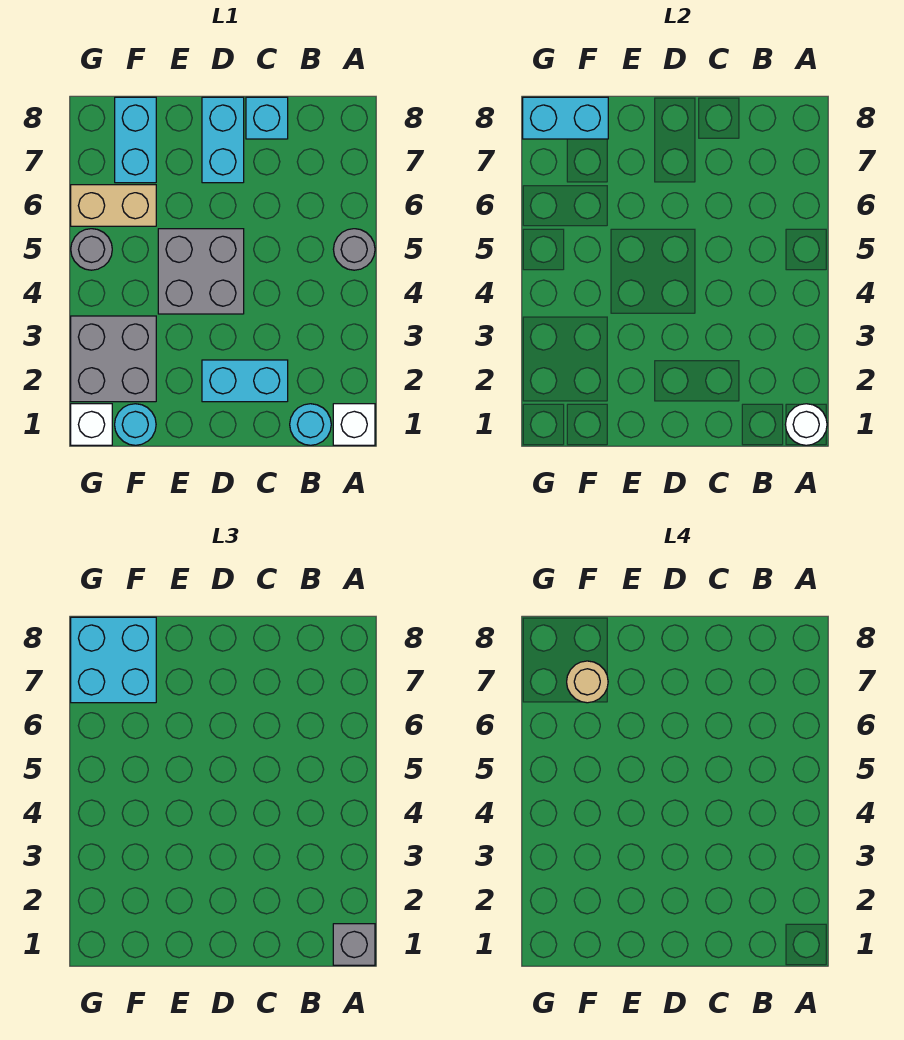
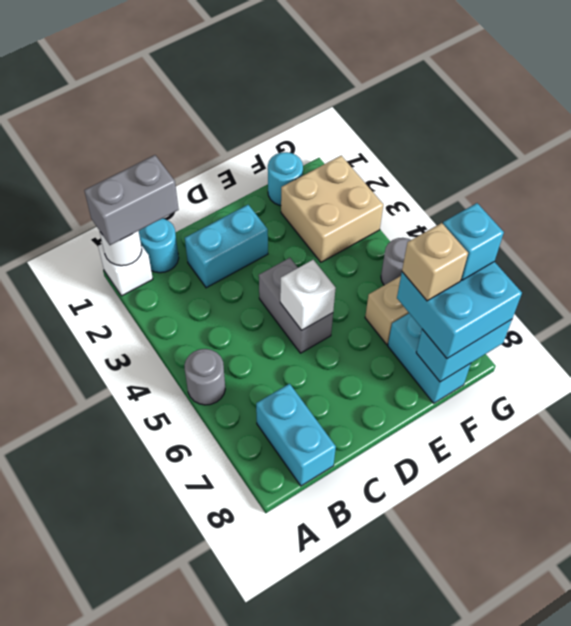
grey brick A1 level 3 -> grey brick A1:B1 level 3
cyan brick C8 level 1 -> cyan brick G7 level 4
grey brick D4:E5 level 1 -> grey brick D4:D5 level 1
cyan brick D7:D8 level 1 -> cyan brick B7:B8 level 1
grey brick F2:G3 level 1 -> tan brick F2:G3 level 1
tan round brick F7 level 4 -> tan brick F7 level 4
white brick G1 level 1 -> white brick D5 level 2

